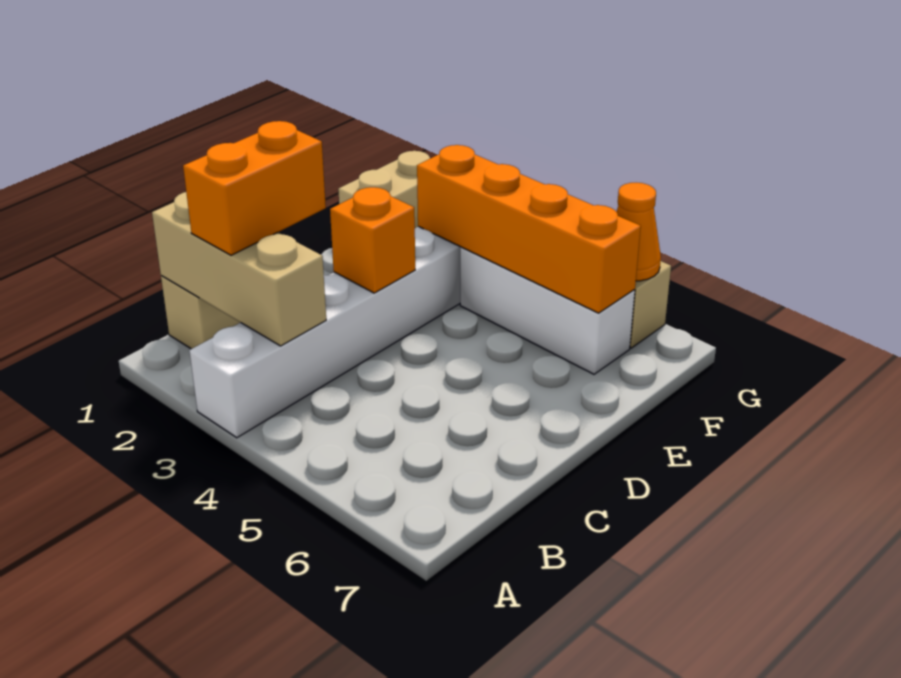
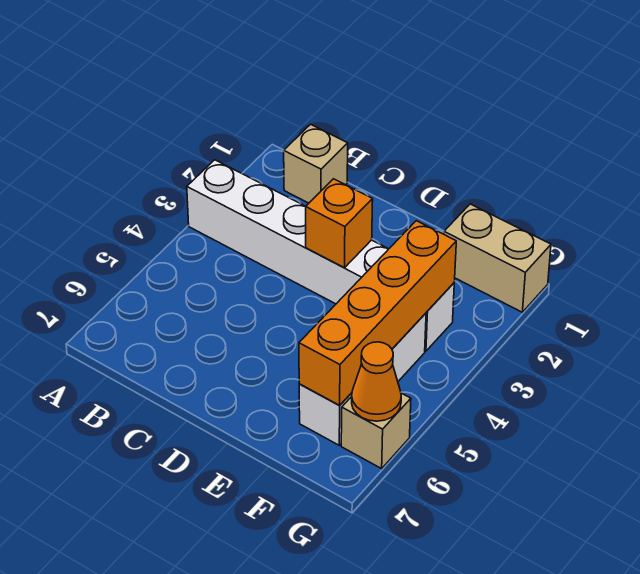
tan brick B1:B3 level 2 -> none
orange brick B2:C2 level 3 -> none

